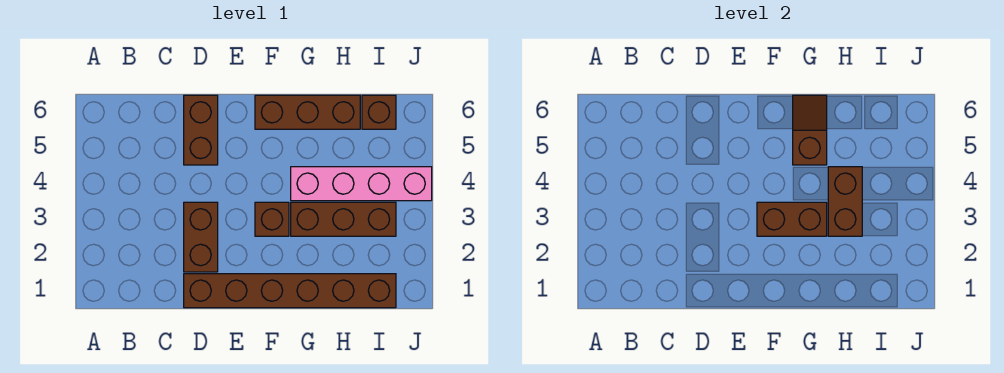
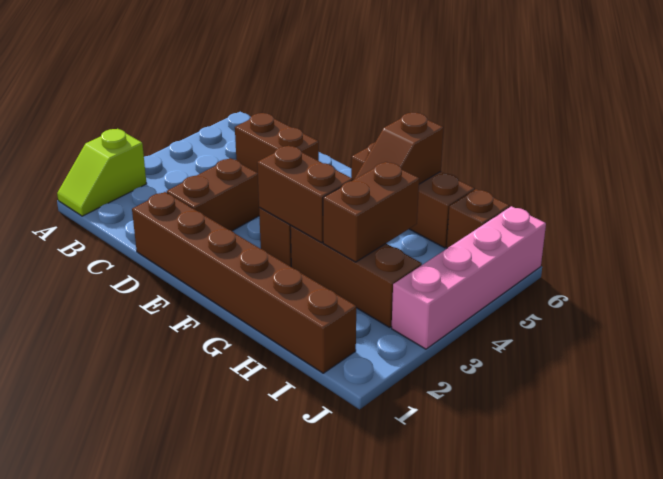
none -> lime slope A1:A2 level 1 top 2
brown brick D5:D6 level 1 -> brown brick C5:D5 level 1
pink brick G4:J4 level 1 -> pink brick J3:J6 level 1
brown slope G5:G6 level 2 top 5 -> brown slope G5:G6 level 2 top 6

